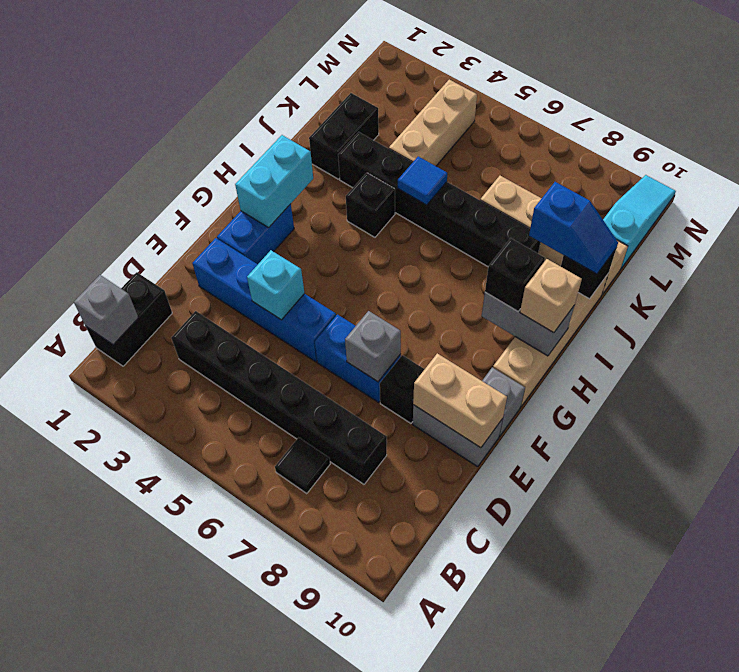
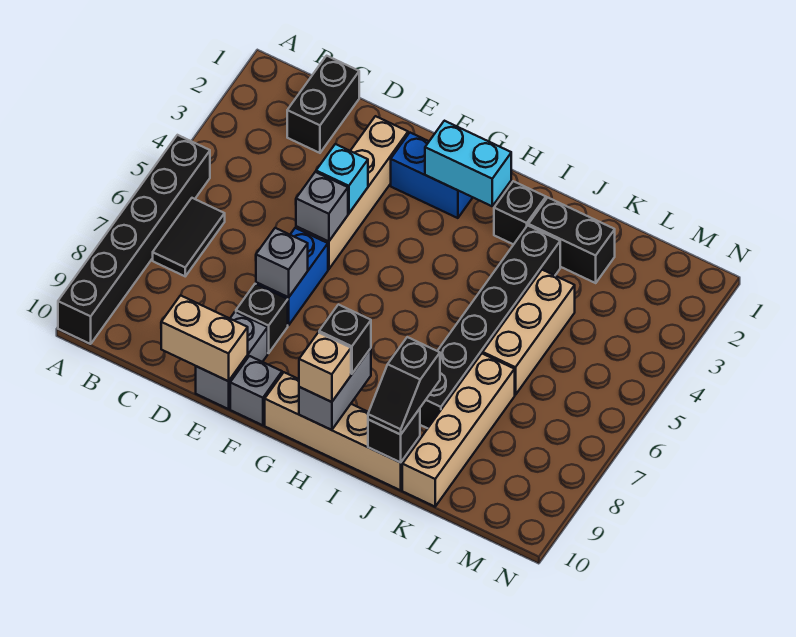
black brick B1:C1 level 1 -> black brick C1:C2 level 1
grey brick B1 level 2 -> grey brick E5 level 2
black tile B7 level 1 -> black tile B6:B7 level 1
black brick C3:C8 level 1 -> black brick A5:A10 level 1
blue brick E2:E5 level 1 -> tan brick E2:E5 level 1
tan brick E9:E10 level 2 -> tan brick D10:E10 level 2
black brick I4 level 1 -> black brick I2 level 1
blue tile J5 level 2 -> none
blue slope J9:J10 level 3 top 9 -> black slope J9:J10 level 3 top 9
tan brick K4:M4 level 1 -> tan brick K4:K6 level 1
cyan slope L10:N10 level 1 top L -> none

